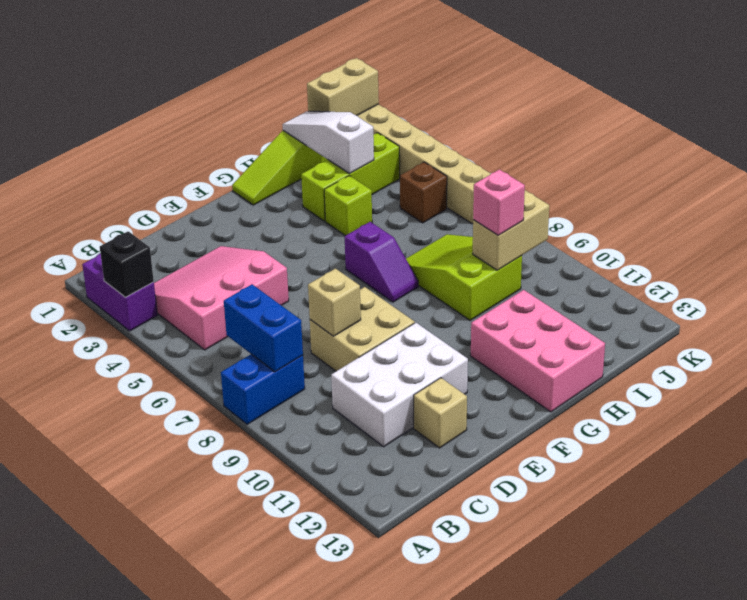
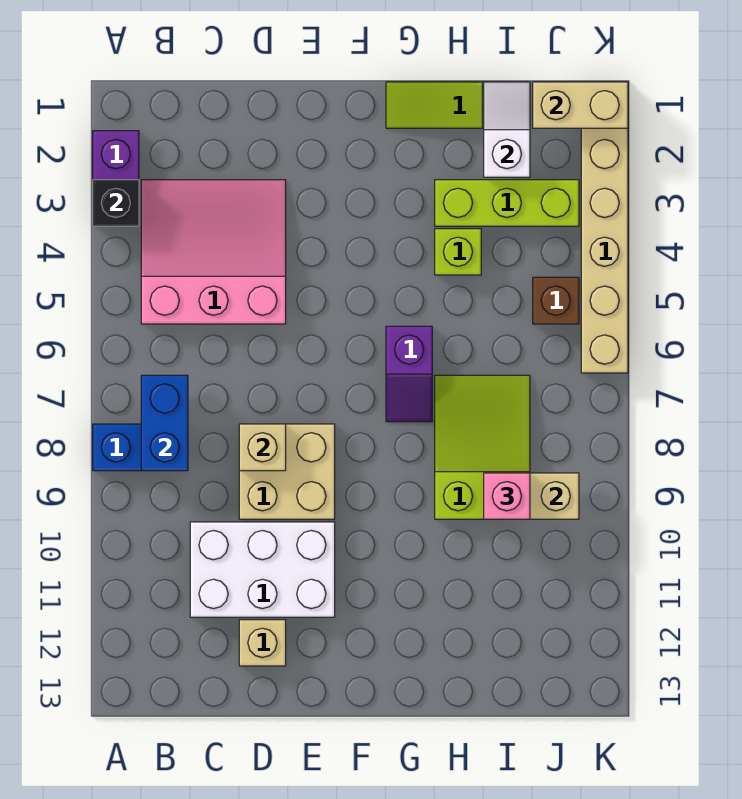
pink brick G11:H13 level 1 -> none
white slope I1:I3 level 2 top 3 -> white slope I1:I2 level 2 top 2

